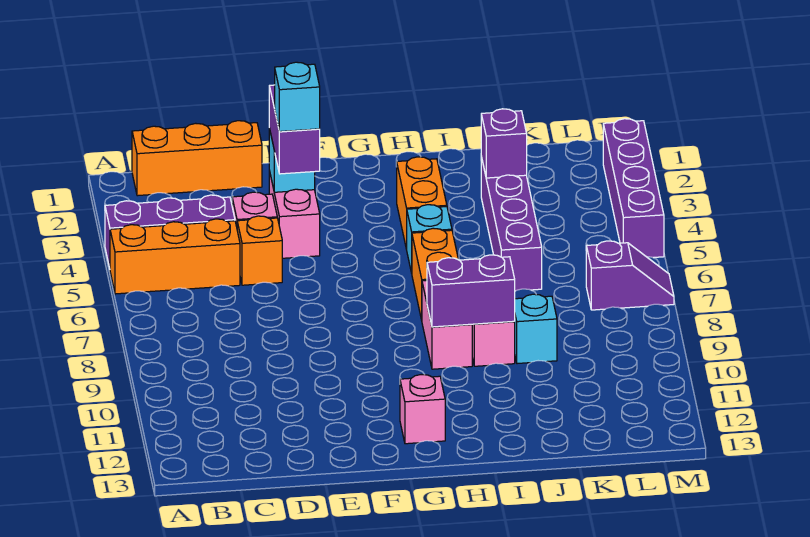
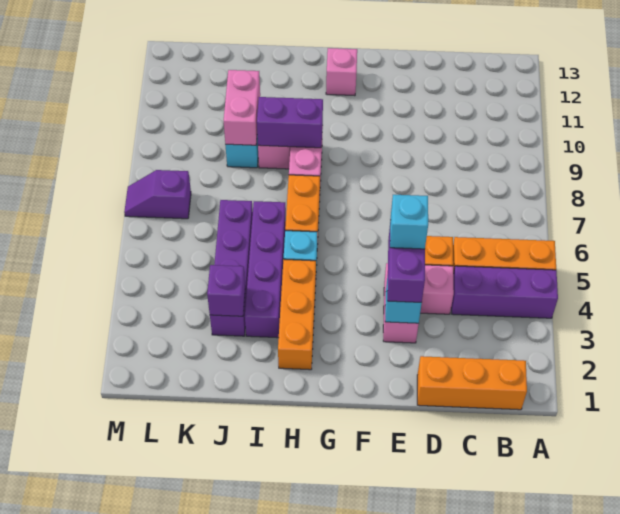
orange brick H3:H4 level 1 -> orange brick H2:H4 level 1
none -> pink brick J9:J10 level 2
purple brick M2:M5 level 1 -> purple brick I3:I6 level 1

